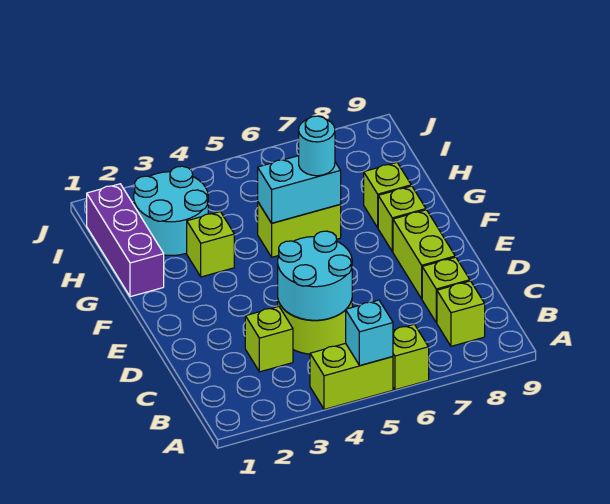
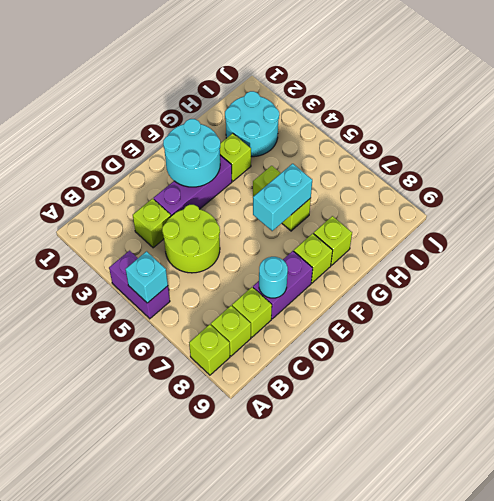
lime brick A4:A5 level 1 -> purple brick A4:A5 level 1
lime brick A6 level 1 -> lime brick A8 level 1
cyan round brick C4:D5 level 2 -> cyan round brick E2:F3 level 2
lime brick D8:E8 level 1 -> purple brick D8:E8 level 1
purple brick G1:I1 level 1 -> purple brick D3:F3 level 1
cyan brick G5:G6 level 2 -> cyan brick F6:G6 level 2
cyan round brick G6 level 3 -> cyan round brick D8 level 2

